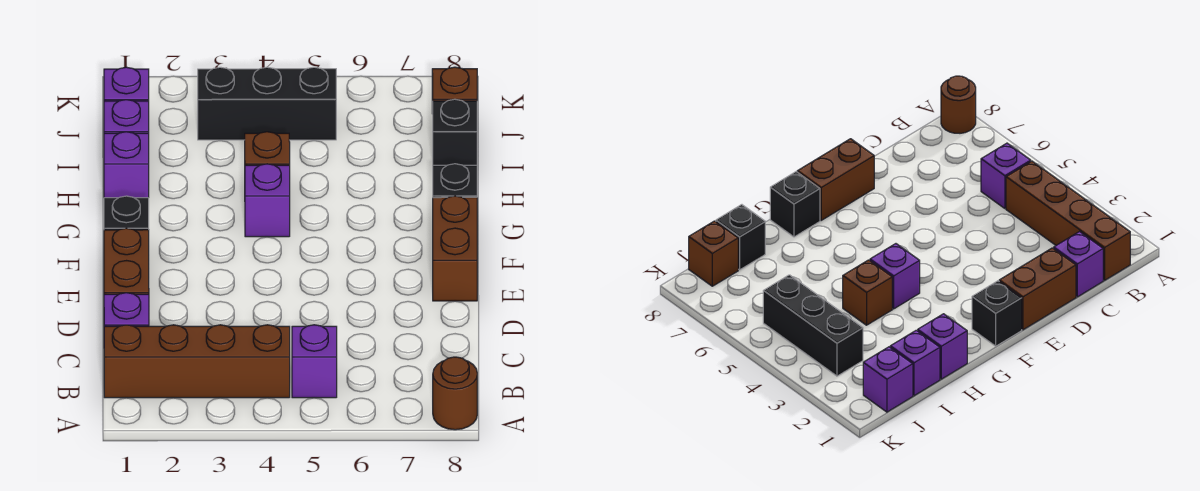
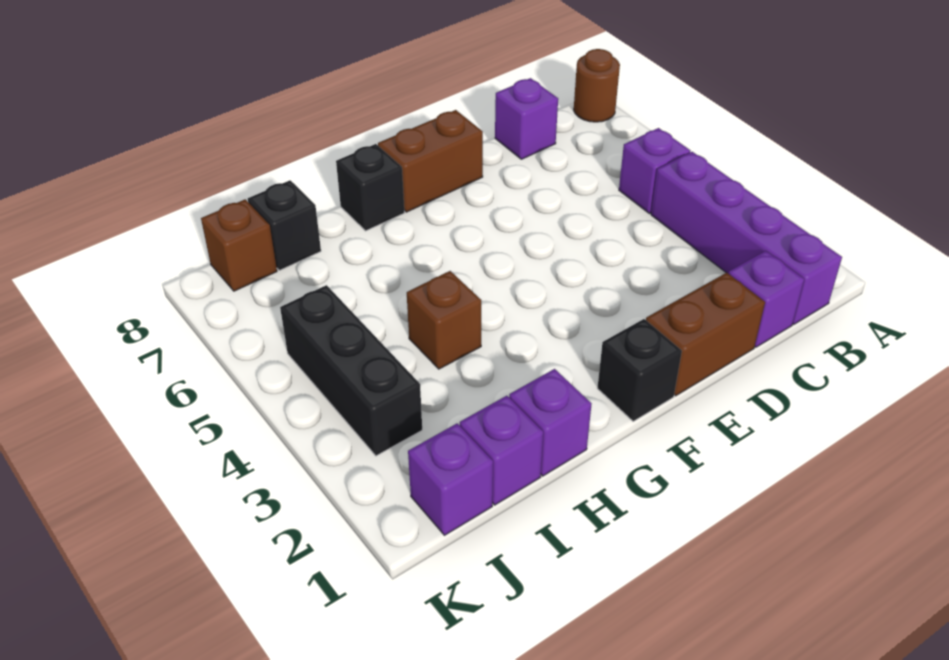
brown brick B1:B4 level 1 -> purple brick B1:B4 level 1
purple brick G4 level 1 -> purple brick C8 level 1

